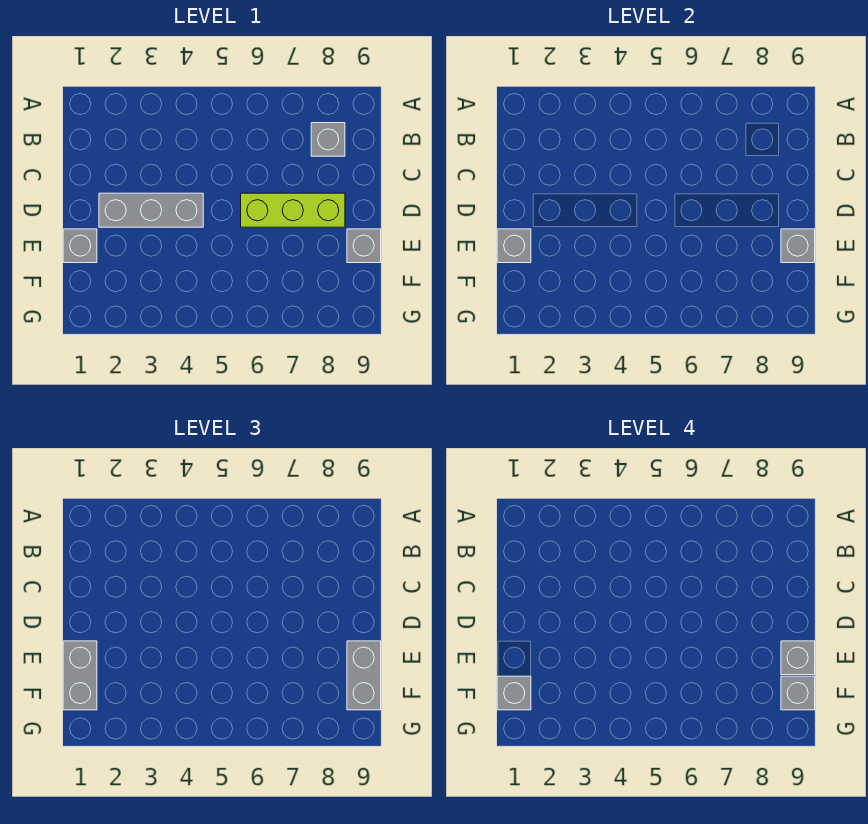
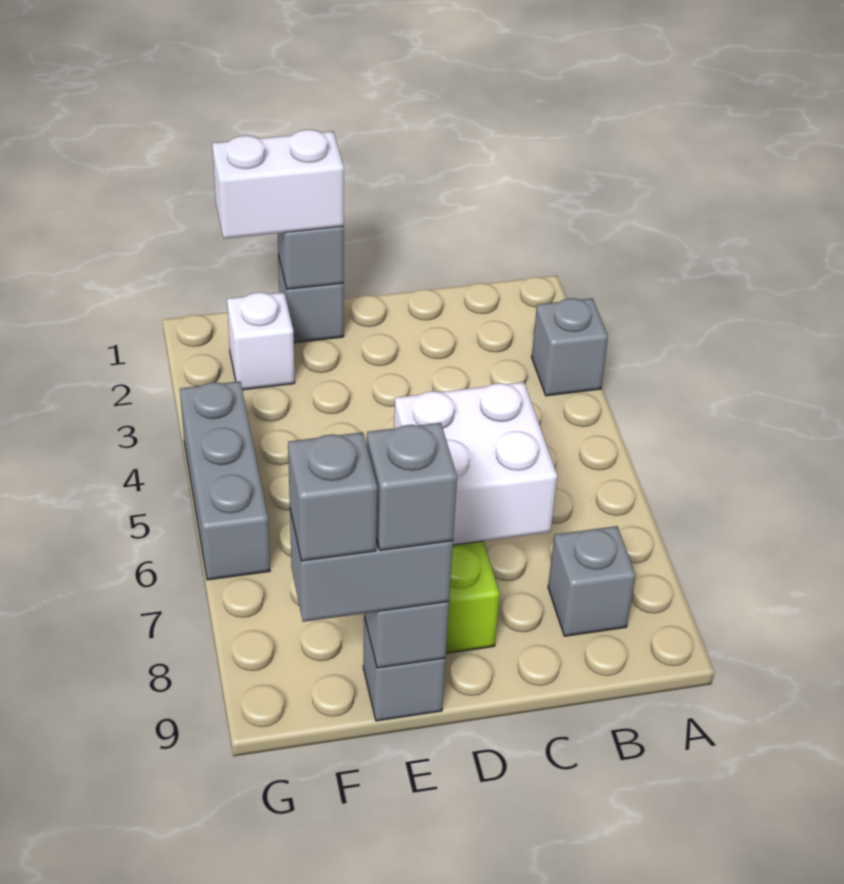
none -> white brick C6:D7 level 2
grey brick D2:D4 level 1 -> grey brick G4:G6 level 1
grey brick E1:F1 level 3 -> white brick E1:F1 level 3
grey brick F1 level 4 -> grey brick A3 level 1
none -> white brick F2 level 1

